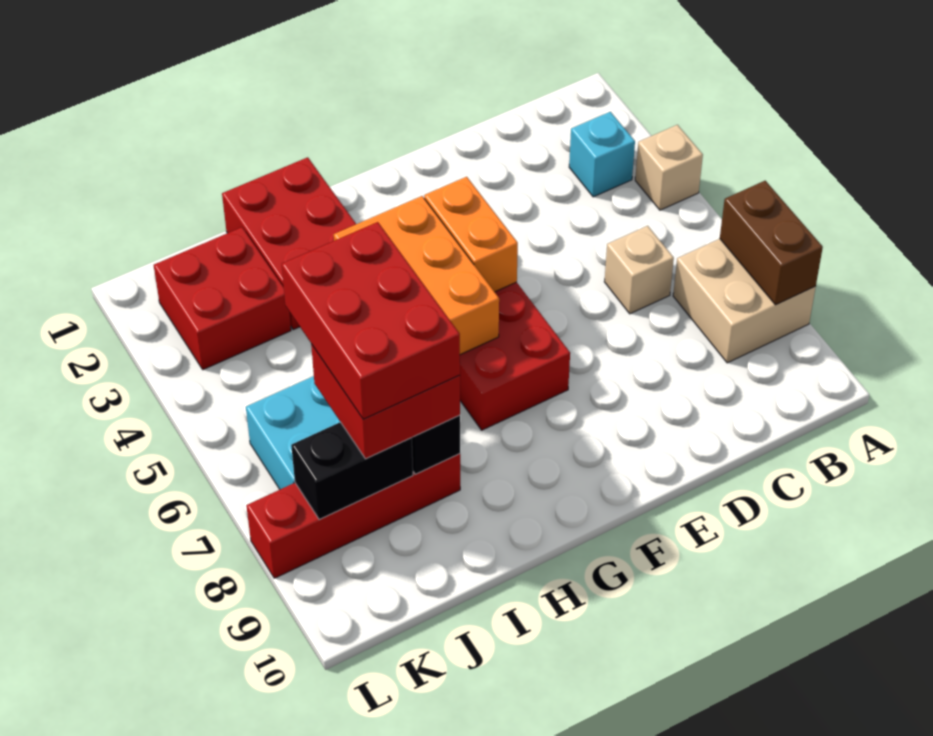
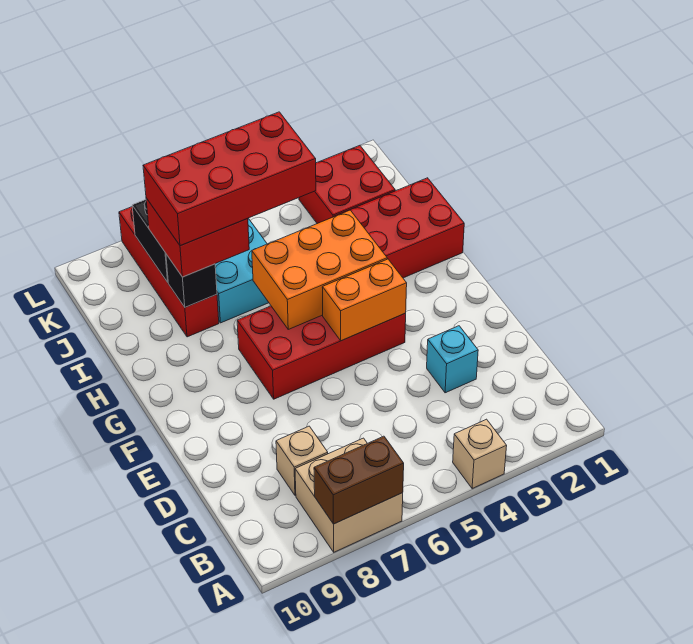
cyan brick B3 level 1 -> cyan brick D3 level 1
tan brick C6 level 1 -> tan brick C8 level 1
red brick I6:J8 level 4 -> red brick I5:J8 level 4

